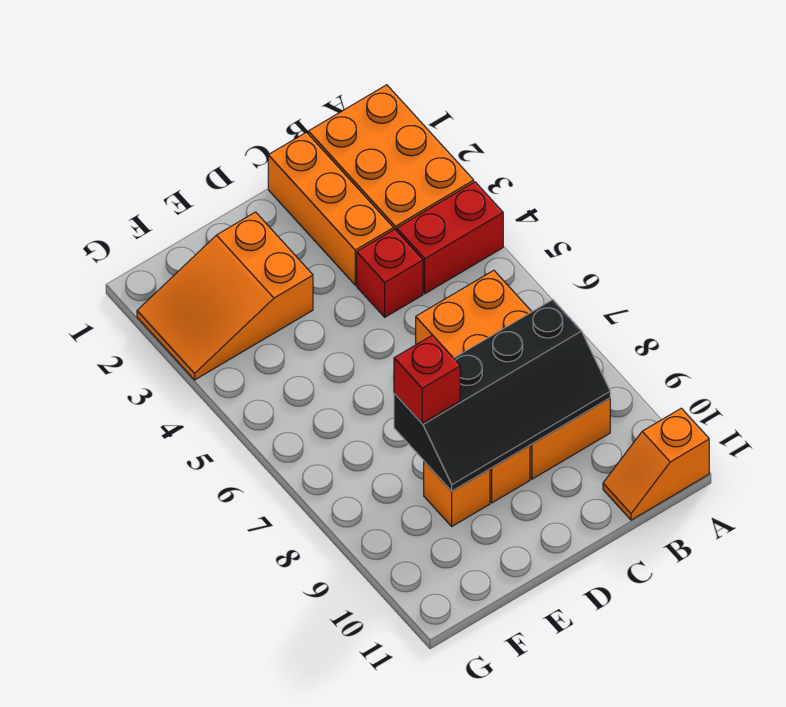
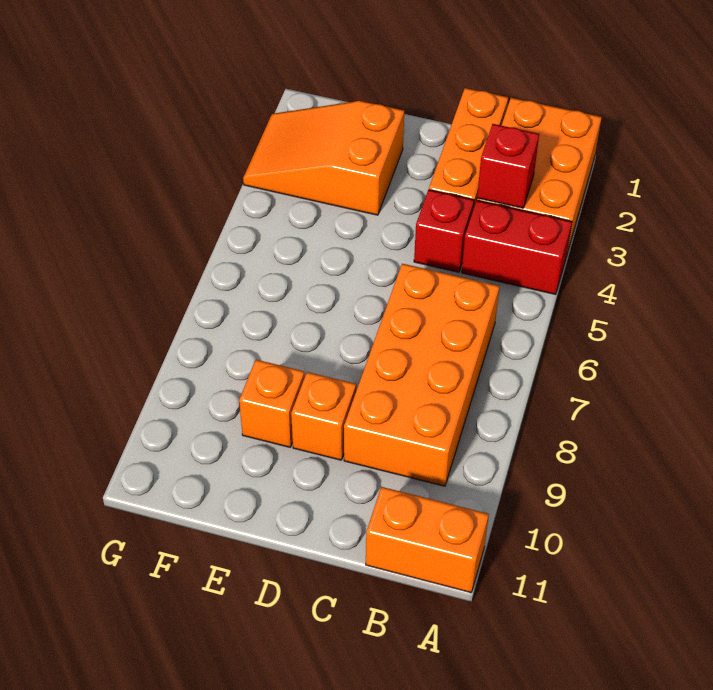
orange slope A11:B11 level 1 top A -> orange brick A11:B11 level 1
black slope B8:E9 level 2 top 8 -> none
red brick E8 level 3 -> red brick B3 level 2

